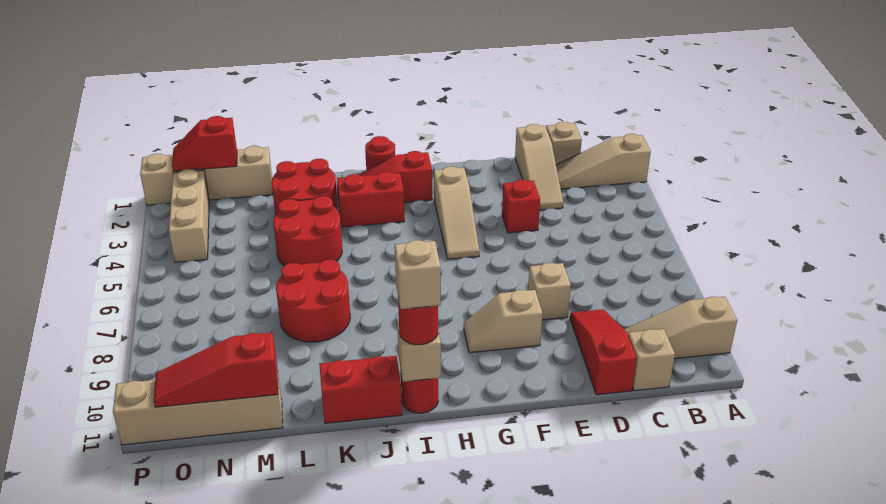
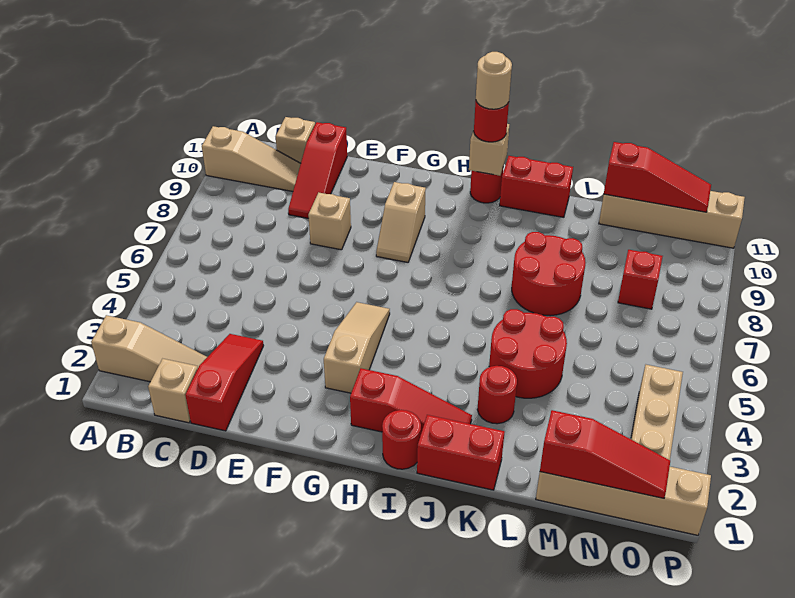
tan slope D1:D3 level 1 top 1 -> red slope D1:D3 level 1 top 1
red brick E4 level 1 -> red brick N8 level 1
tan slope F9:G9 level 1 top F -> tan slope G8:G9 level 1 top 9
red brick I3:J3 level 1 -> red brick J1:K1 level 1
tan brick I11 level 4 -> tan round brick I11 level 4
red round brick K2:L3 level 1 -> red round brick K3 level 1
red slope N1:O1 level 2 top N -> red slope M1:O1 level 2 top M

